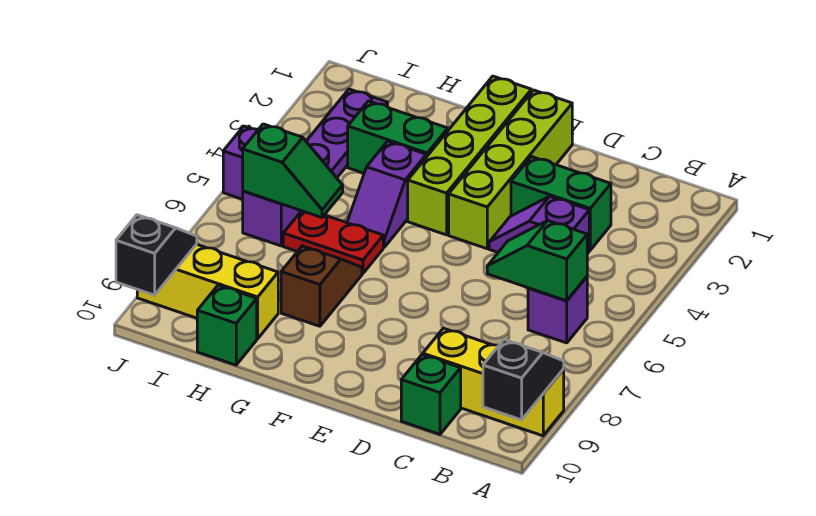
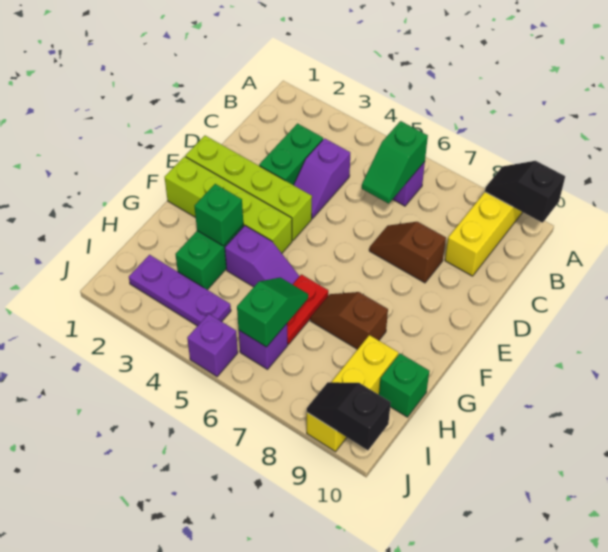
green brick C10 level 1 -> green brick G3 level 2
none -> brown slope D7:D8 level 1 top 8

